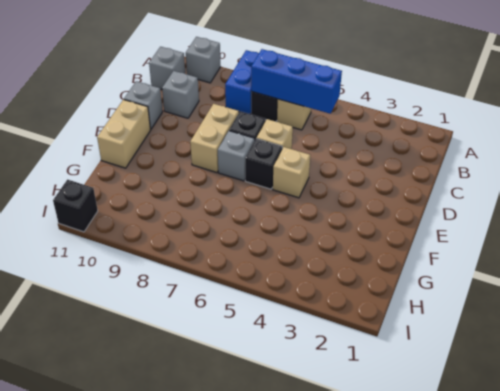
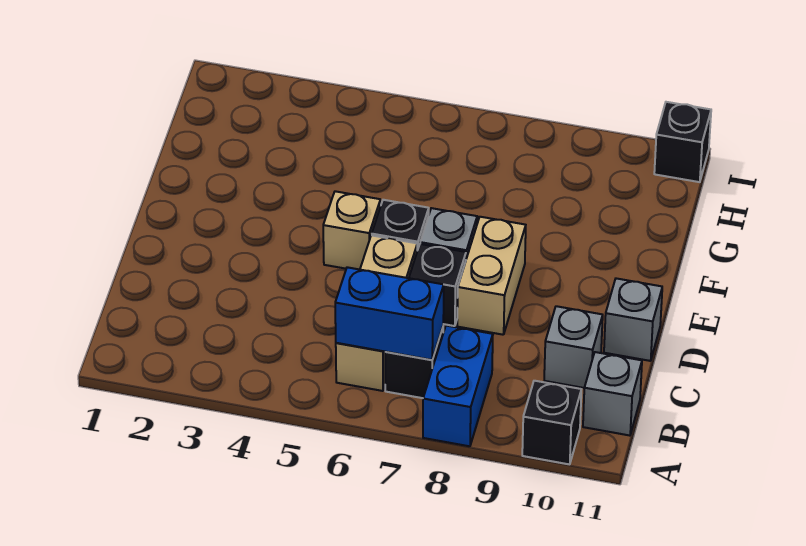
grey brick A10 level 1 -> black brick A10 level 1
blue brick B5:B7 level 2 -> blue brick B6:B7 level 2
tan brick E11:F11 level 1 -> none

